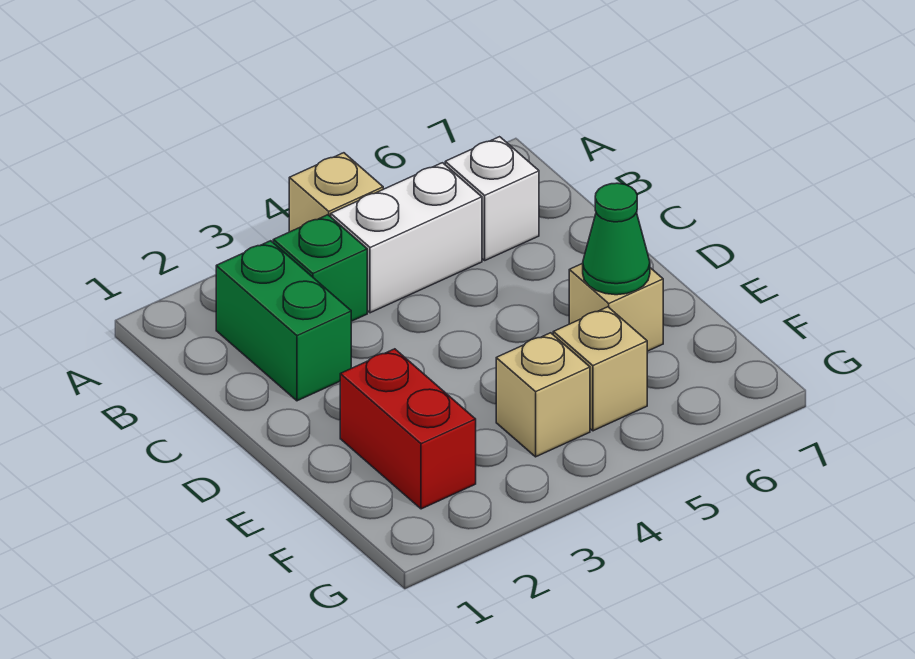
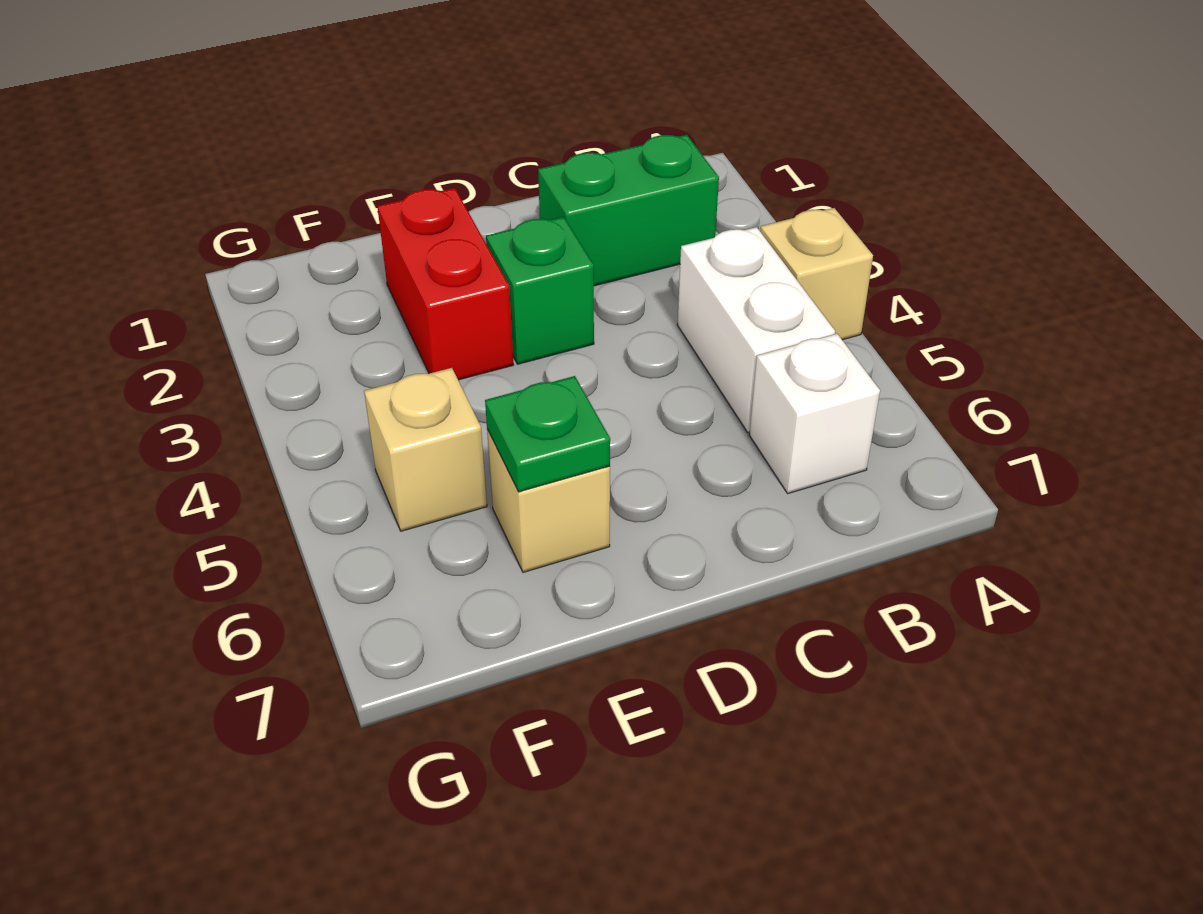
green brick B3 level 1 -> green brick D3 level 1
red brick E2:F2 level 1 -> red brick E2:E3 level 1
green cone E6 level 2 -> green plate E6 level 2
tan brick F4 level 1 -> none

